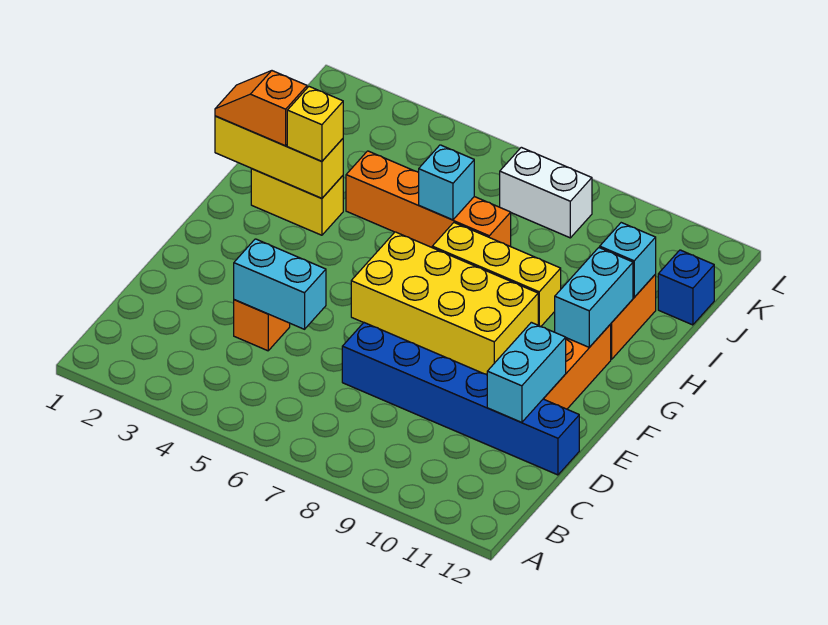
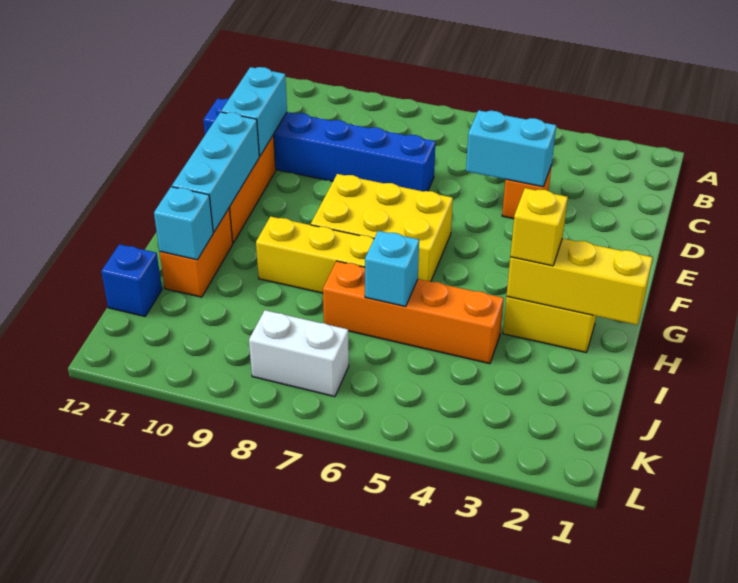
yellow brick F6:G9 level 1 -> yellow brick F6:G8 level 1
cyan brick G11:H11 level 2 -> cyan brick F11:H11 level 2
orange slope H1:H2 level 3 top 2 -> none

